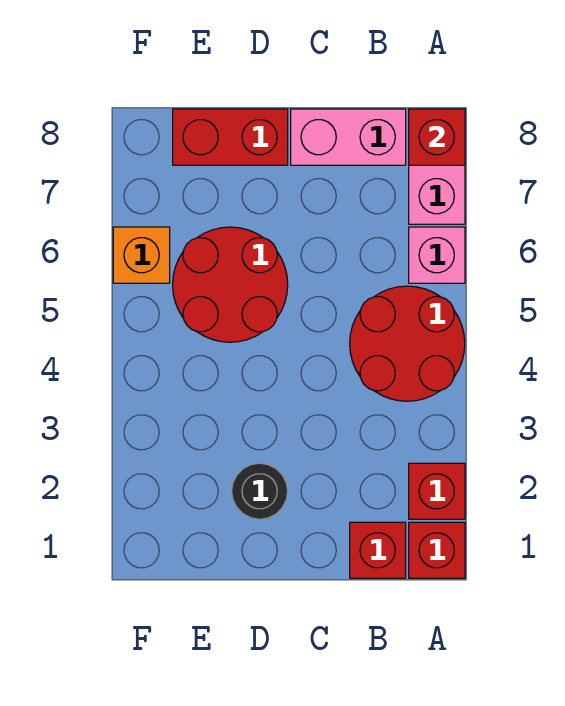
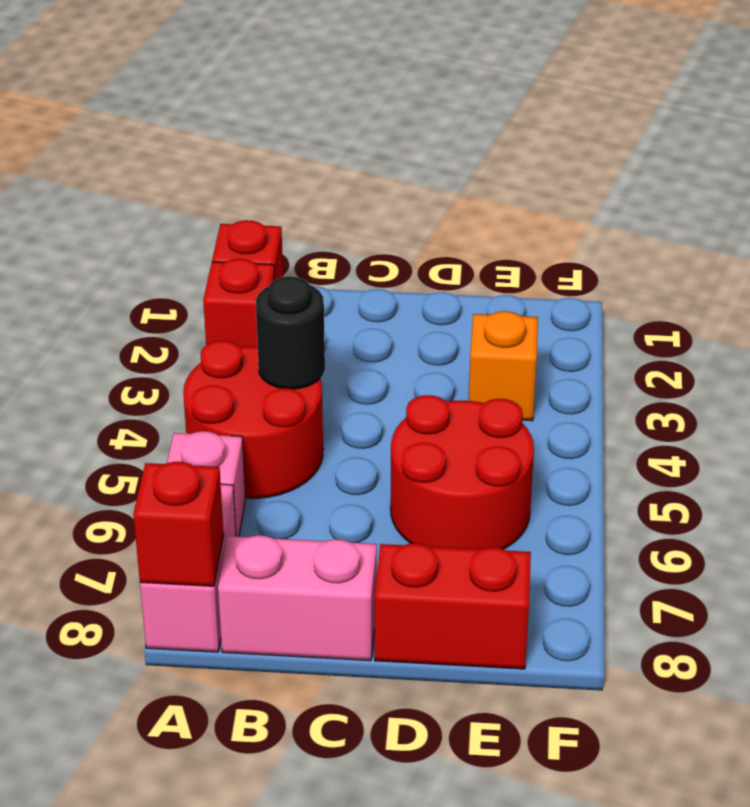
red brick B1 level 1 -> none
black round brick D2 level 1 -> black round brick B4 level 2
orange brick F6 level 1 -> orange brick E3 level 1

